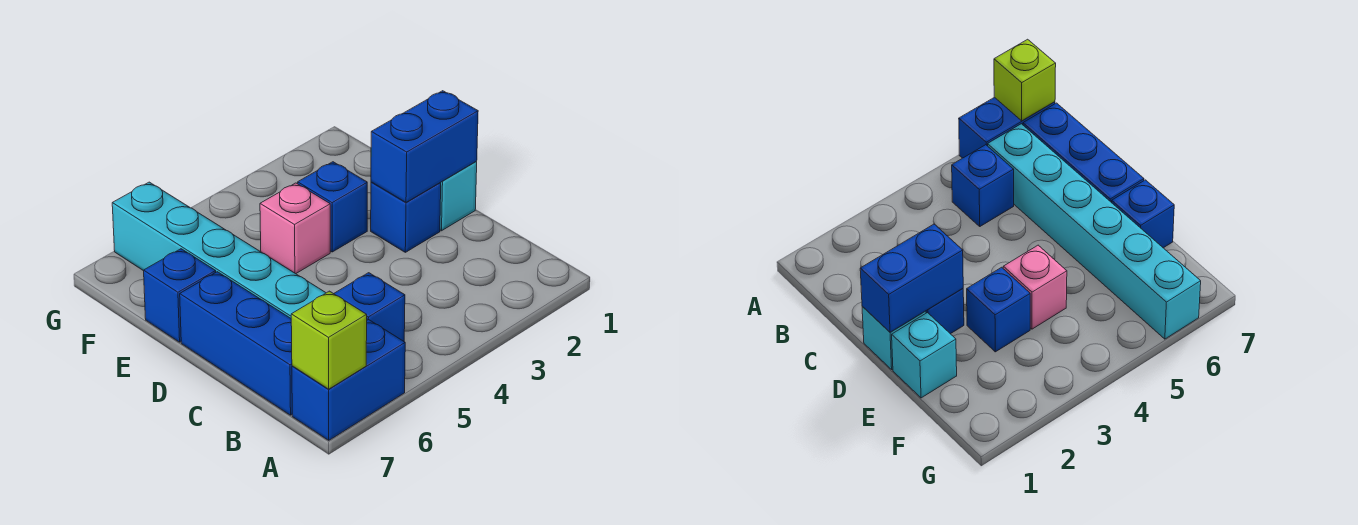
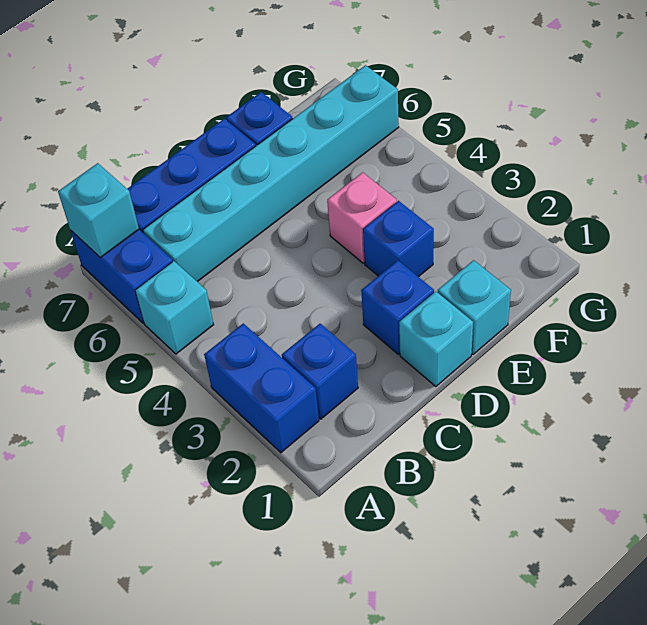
none -> cyan brick A5 level 1
lime brick A7 level 2 -> cyan brick A7 level 2
blue brick B5 level 1 -> blue brick B2 level 1
blue brick D1:D2 level 2 -> blue brick A2:A3 level 1

